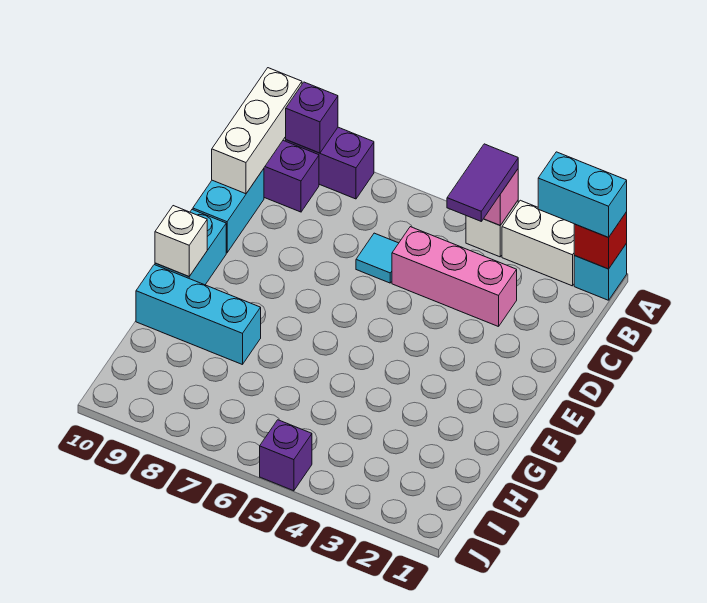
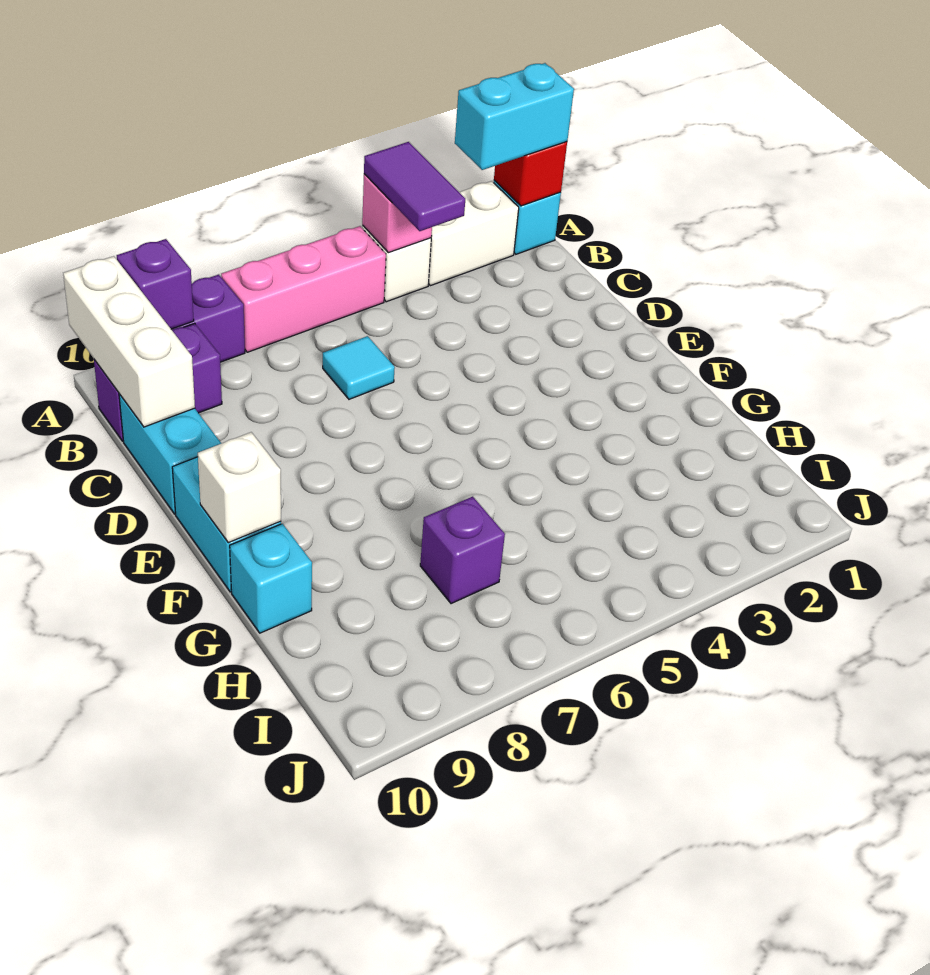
pink brick C3:C5 level 1 -> pink brick A5:A7 level 1
cyan brick G8:G10 level 1 -> cyan brick G10 level 1
purple brick J5 level 1 -> purple brick H7 level 1

